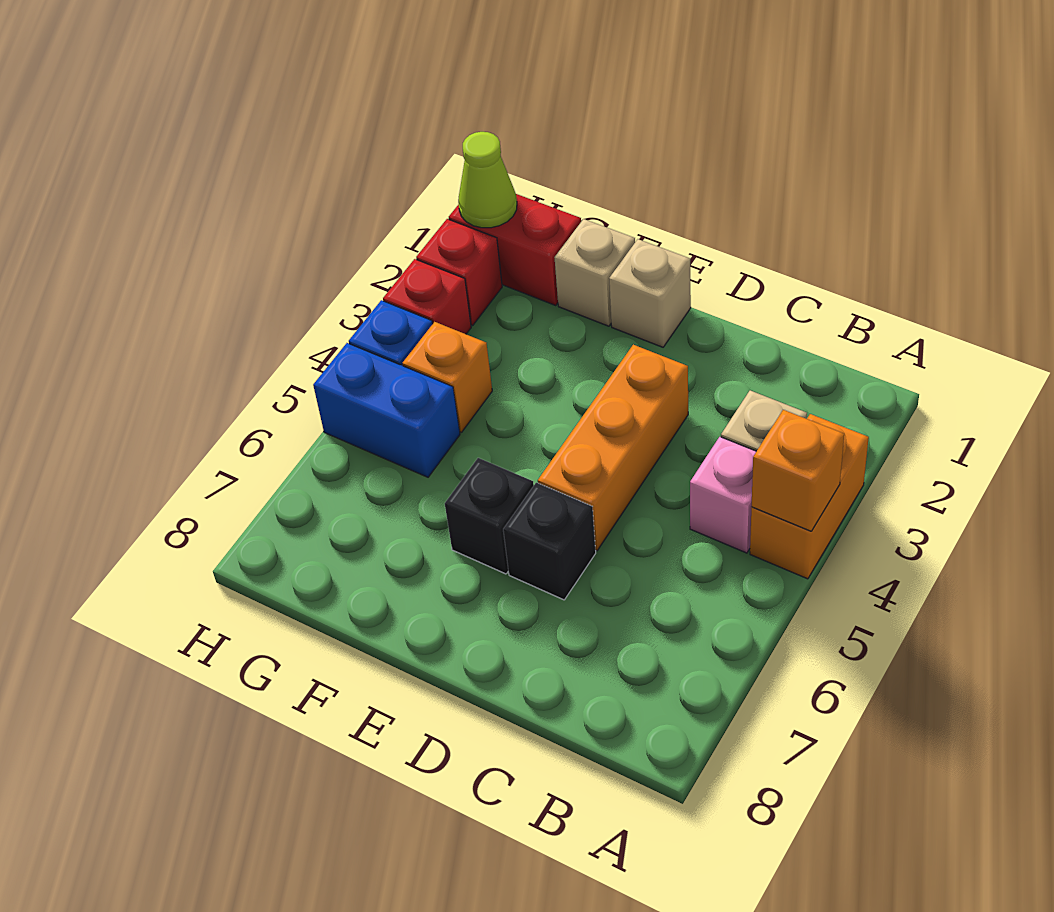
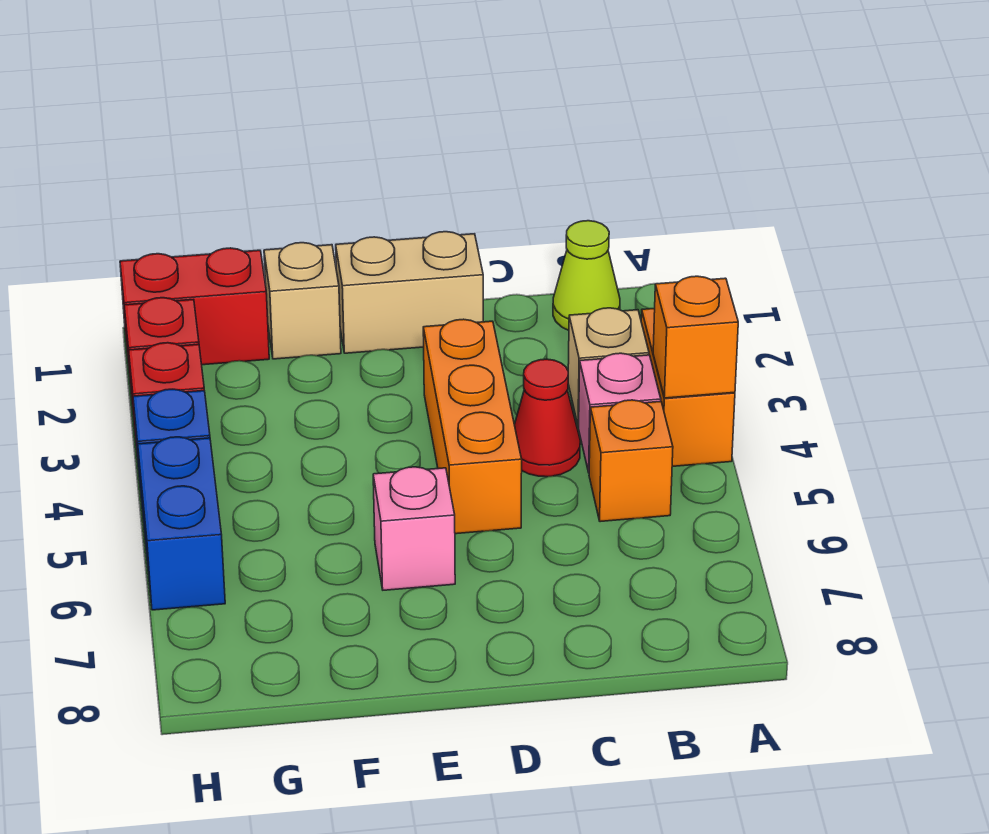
none -> red cone C4 level 1
black brick D6 level 1 -> none
tan brick E1 level 1 -> tan brick D1:E1 level 1
black brick E6 level 1 -> pink brick E6 level 1
orange brick G4 level 1 -> orange brick B5 level 1
blue brick G5:H5 level 1 -> blue brick H5:H6 level 1
lime cone H1 level 2 -> lime cone B1 level 1

